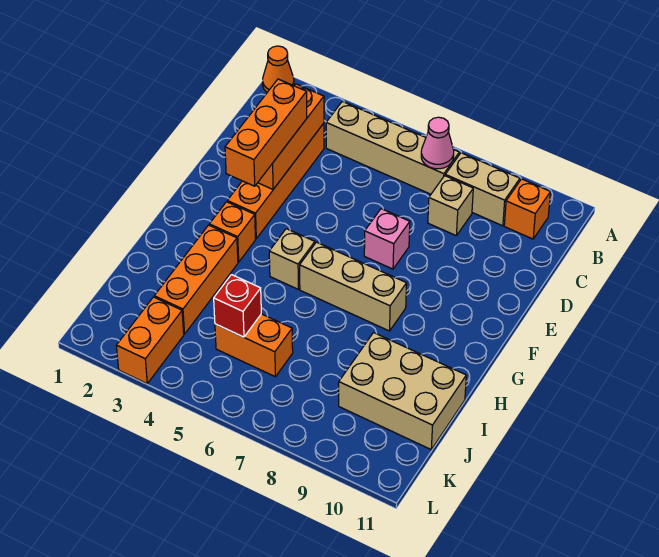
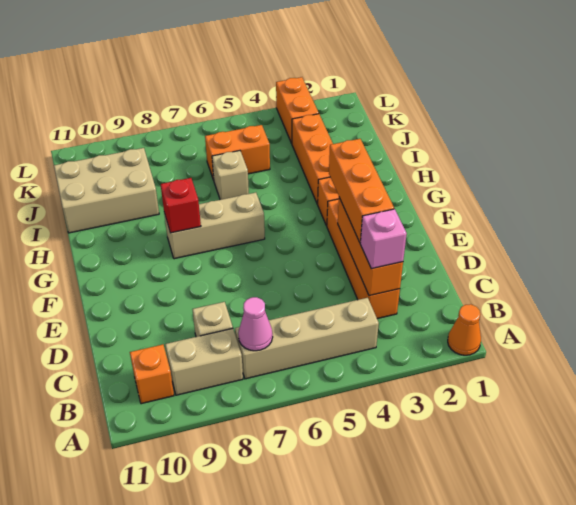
pink brick E7 level 1 -> pink brick C3 level 3
tan brick G5 level 1 -> tan brick I6 level 1
red brick J5 level 2 -> red brick G8 level 2

